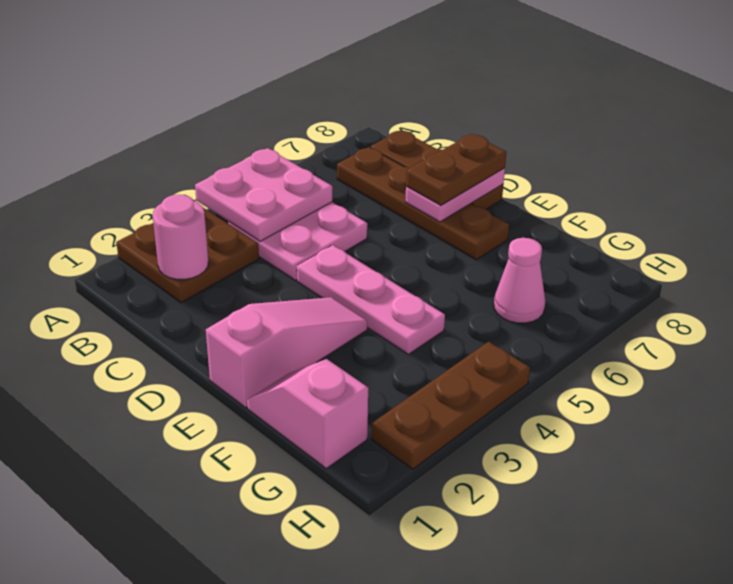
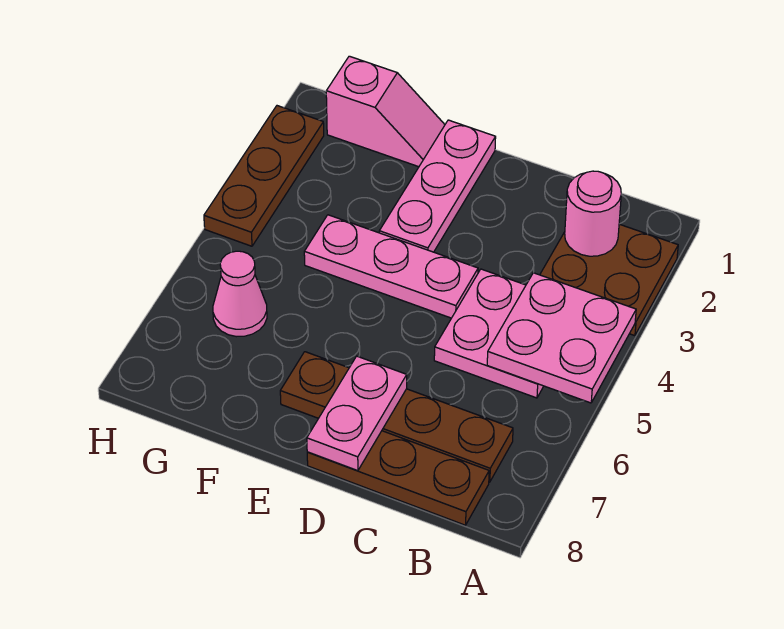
brown plate D7:D8 level 3 -> none
pink slope E1:E3 level 1 top 1 -> pink plate E1:E3 level 1

